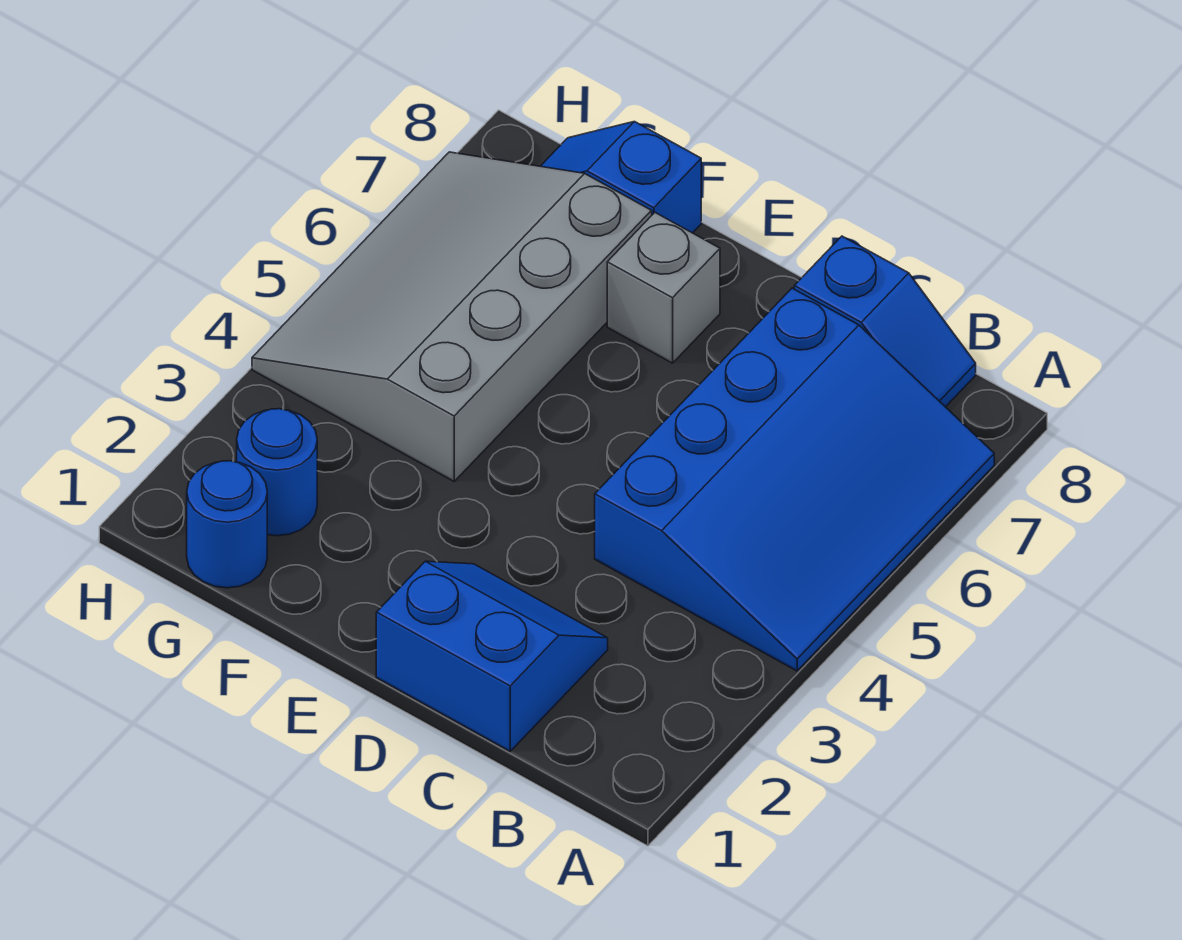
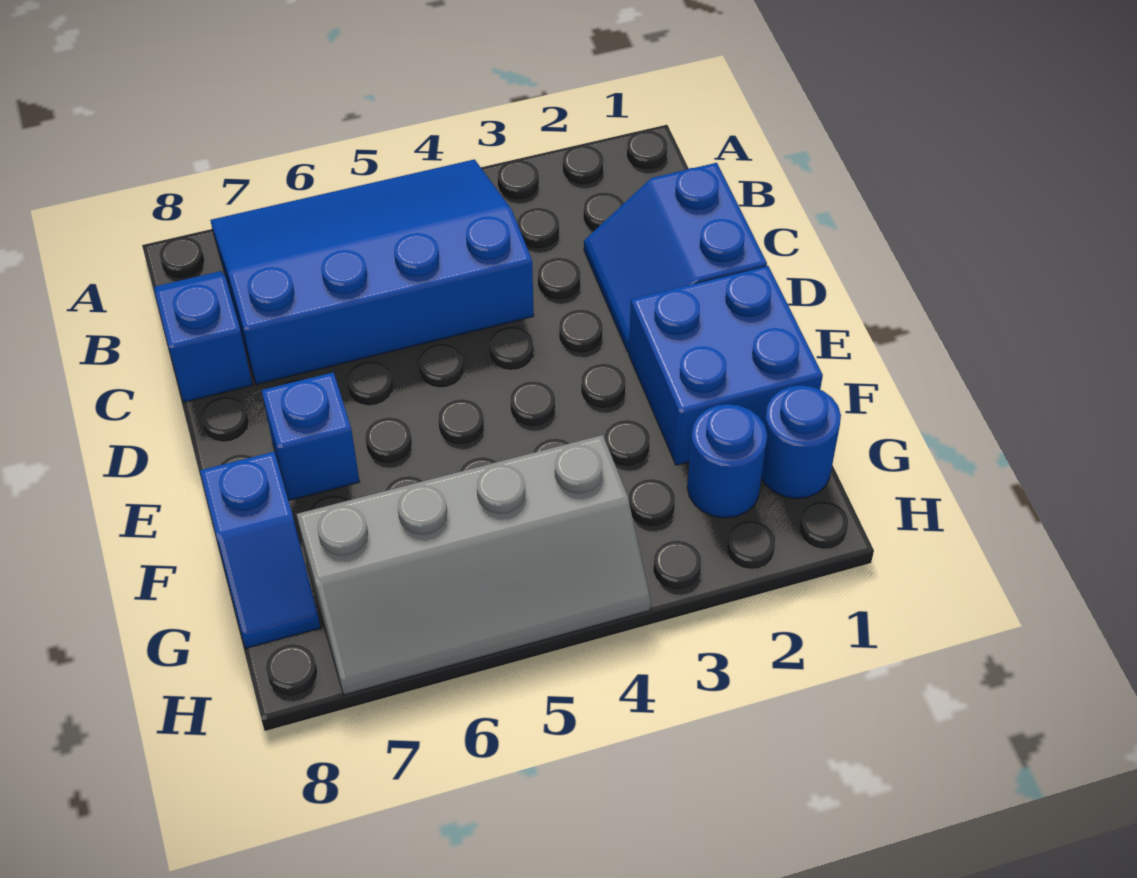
none -> blue brick E1:F2 level 1
grey brick E7 level 1 -> blue brick E7 level 1
grey slope F4:H7 level 1 top F -> grey slope G4:H7 level 1 top G

